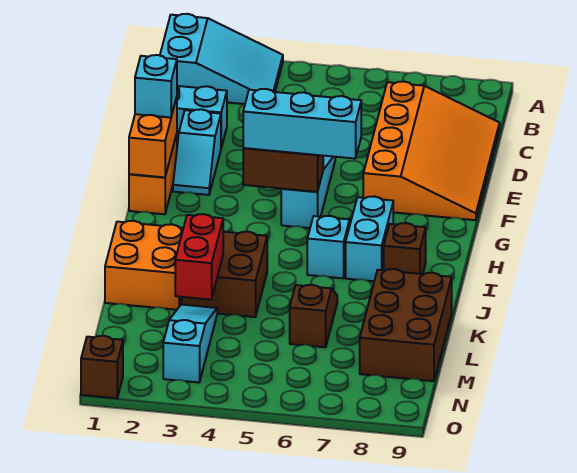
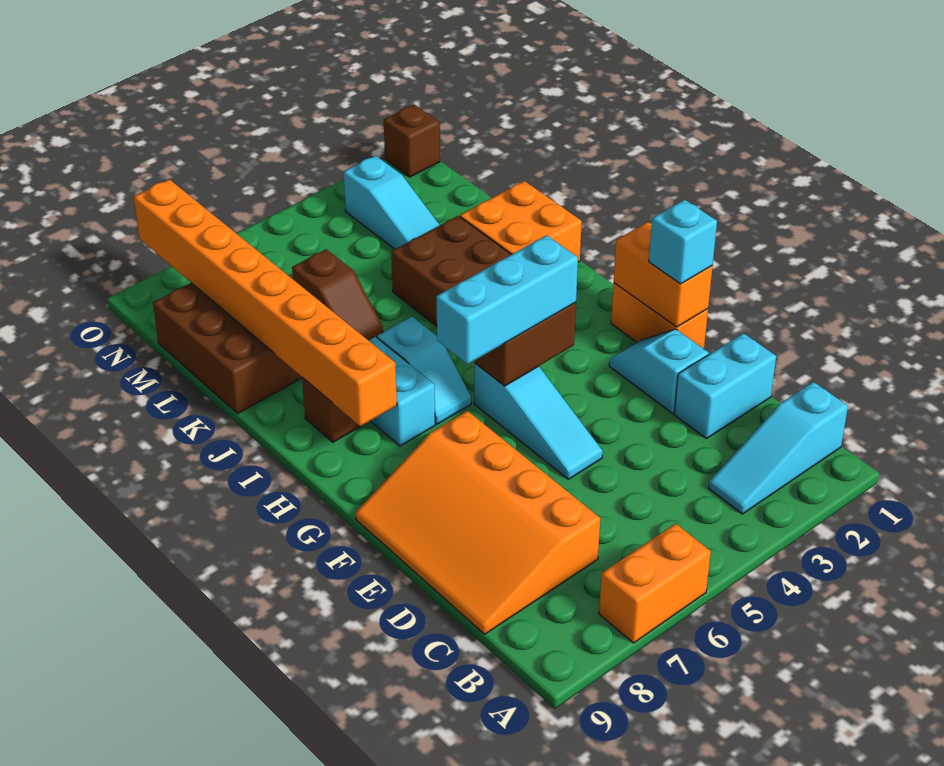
cyan slope A1:B3 level 1 top 1 -> cyan slope B1:B3 level 1 top 1
none -> orange brick A6:A7 level 1
none -> orange brick H8:O8 level 2
red brick K3:L3 level 2 -> none

